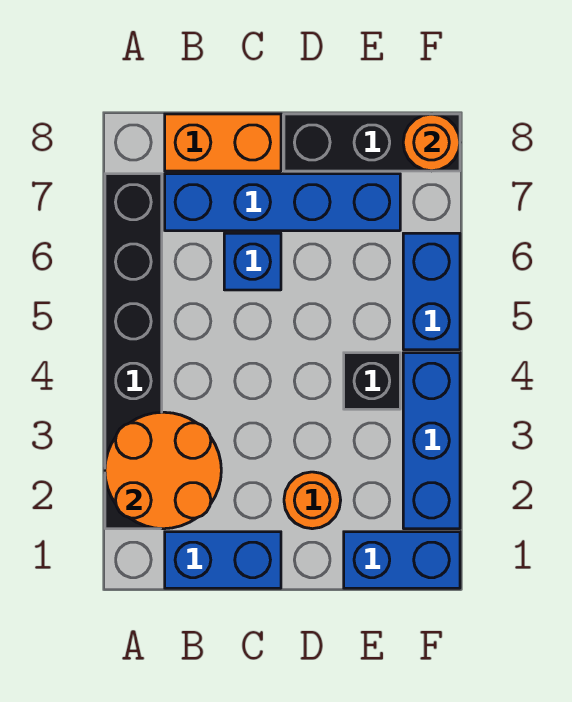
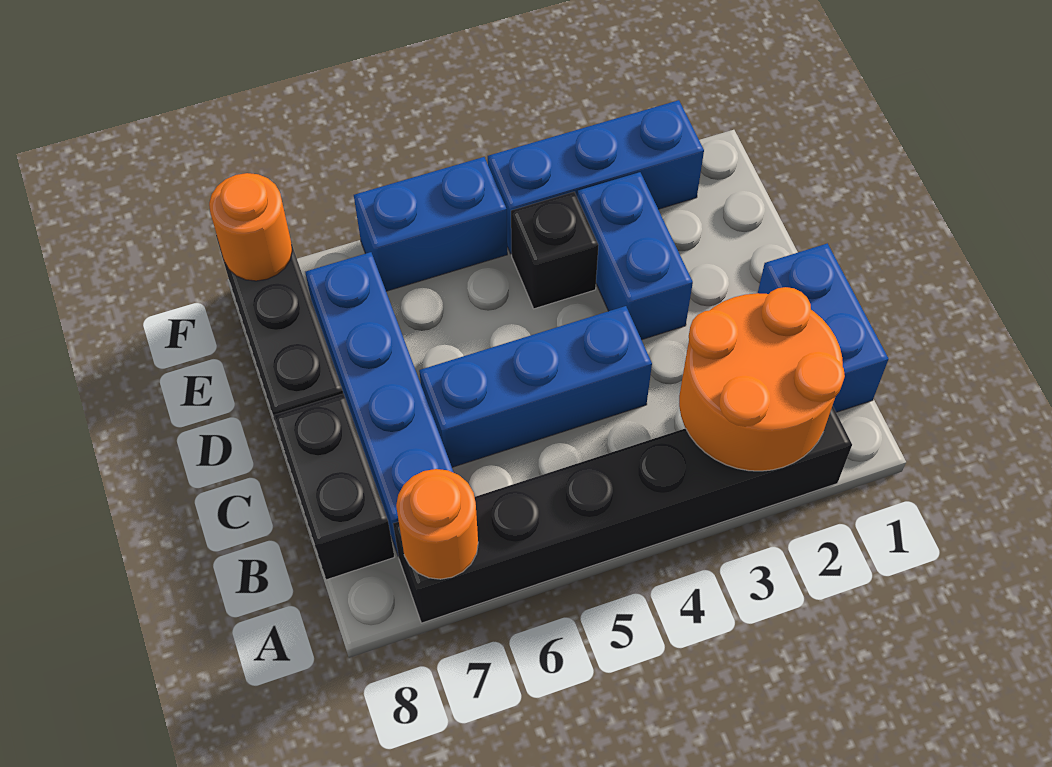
orange brick B8:C8 level 1 -> black brick B8:C8 level 1
blue brick C6 level 1 -> blue brick C4:C6 level 1
orange round brick D2 level 1 -> orange round brick A7 level 2
blue brick E1:F1 level 1 -> blue brick D3:E3 level 1

